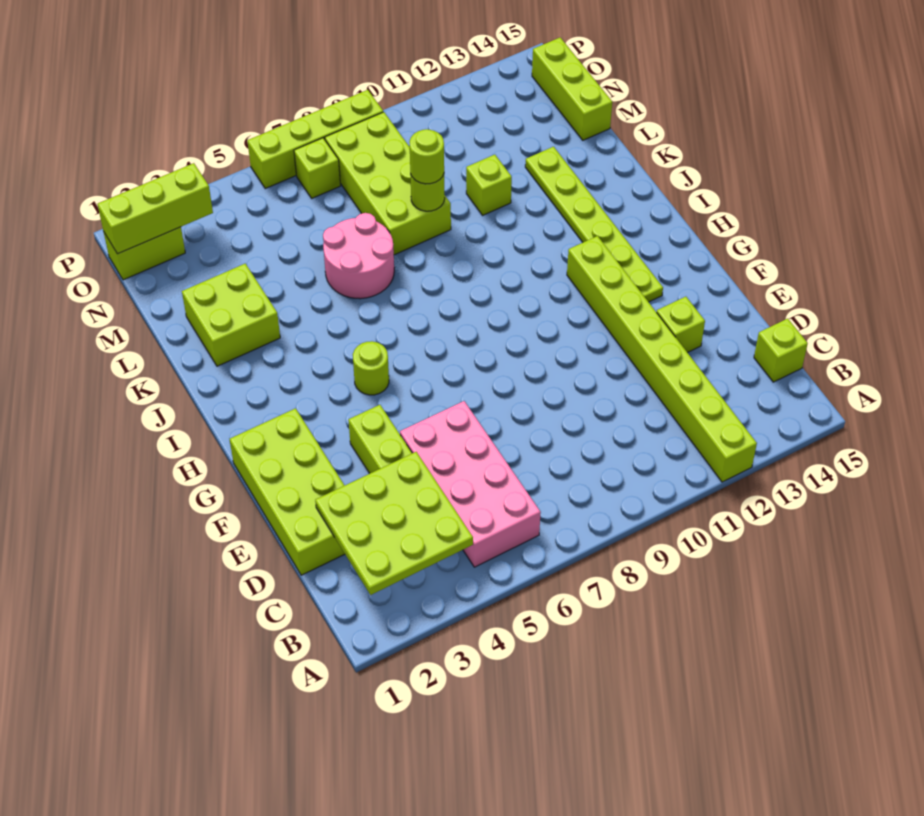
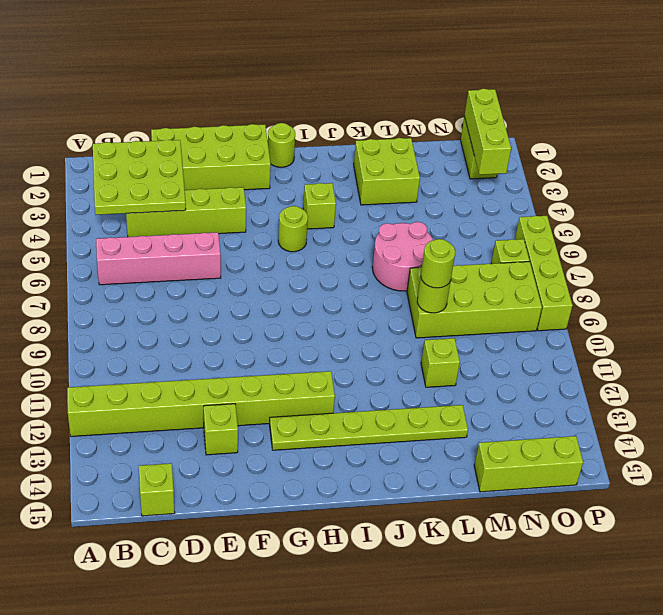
pink brick B5:E6 level 1 -> pink brick B6:E6 level 1
none -> lime round brick H1 level 1
none -> lime brick I4 level 1

